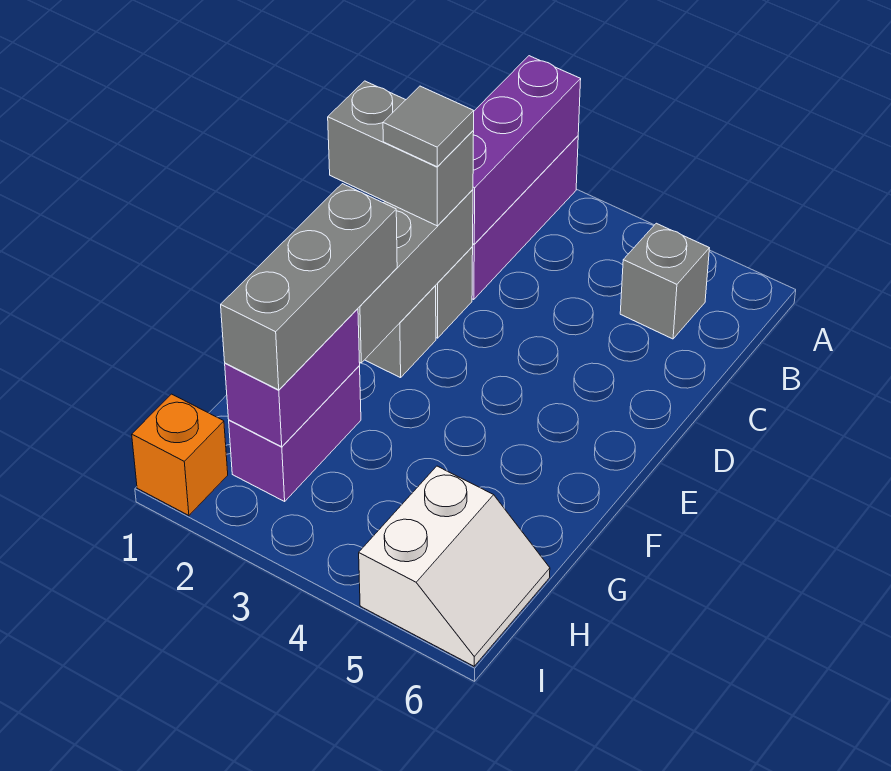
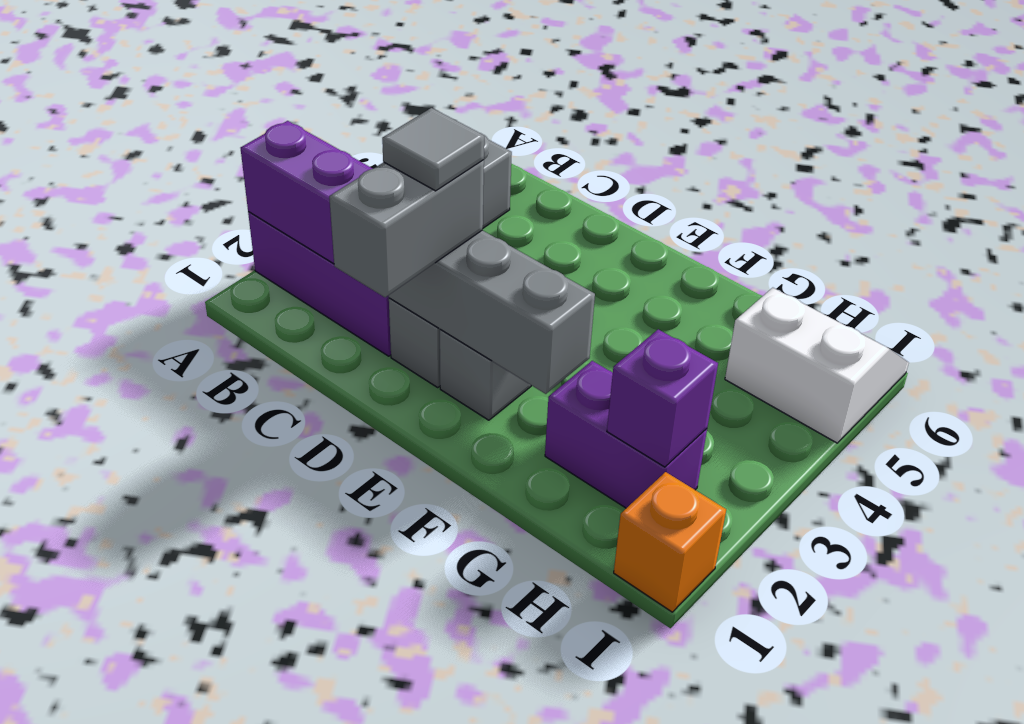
grey brick F2:H2 level 3 -> none
purple brick G2:H2 level 2 -> purple brick H2 level 2

